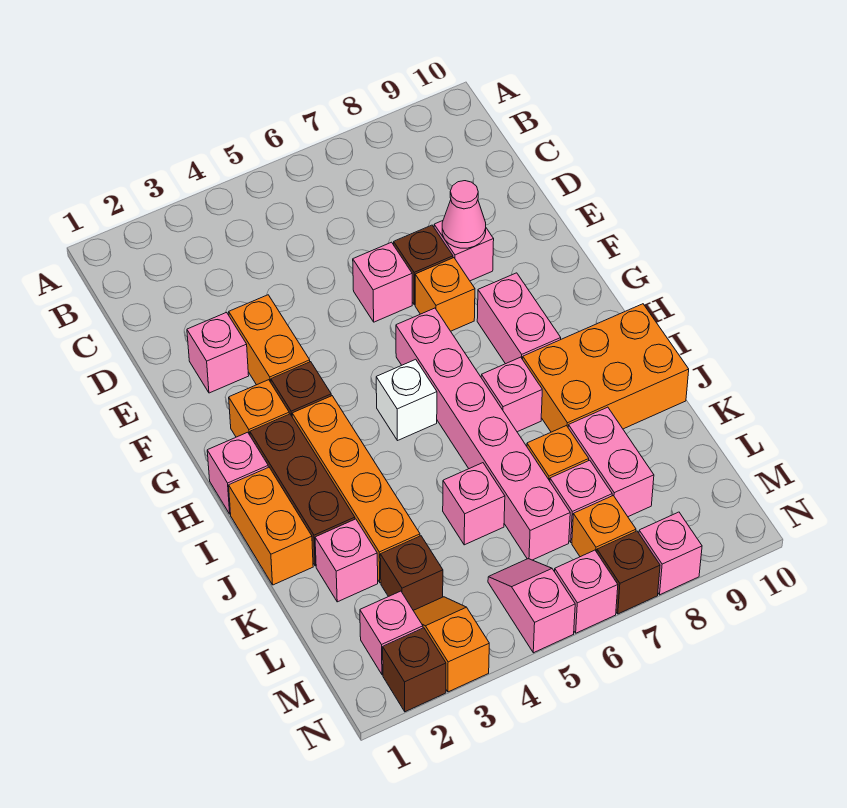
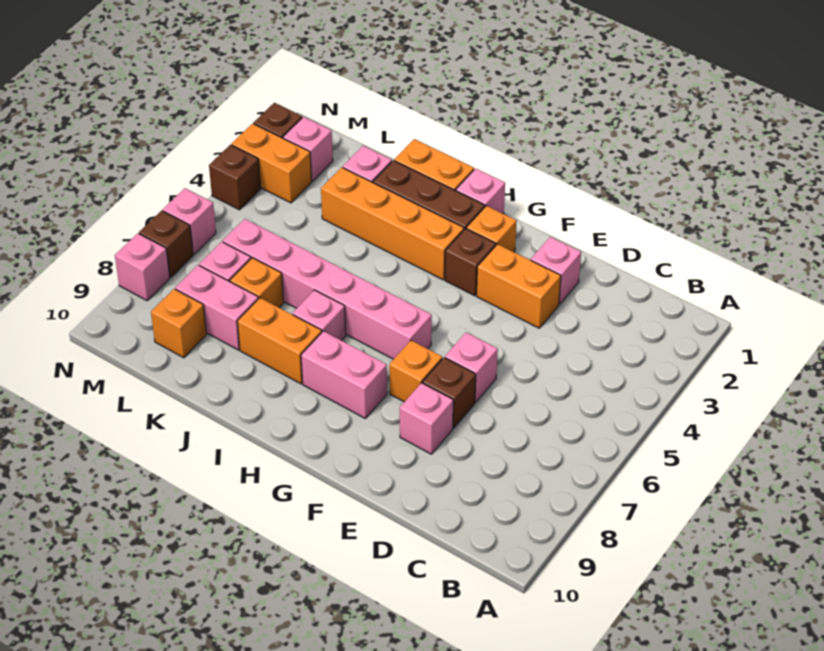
pink cone E8 level 2 -> none
white brick H5 level 1 -> none
orange brick I8:J10 level 1 -> orange brick I8:J8 level 1
pink brick K5 level 1 -> none
brown brick L3 level 1 -> brown brick N4 level 1
orange slope M3:N3 level 1 top N -> orange brick M3:N3 level 1
pink slope M5:N5 level 1 top N -> none
orange brick M7 level 1 -> orange brick L9 level 1

